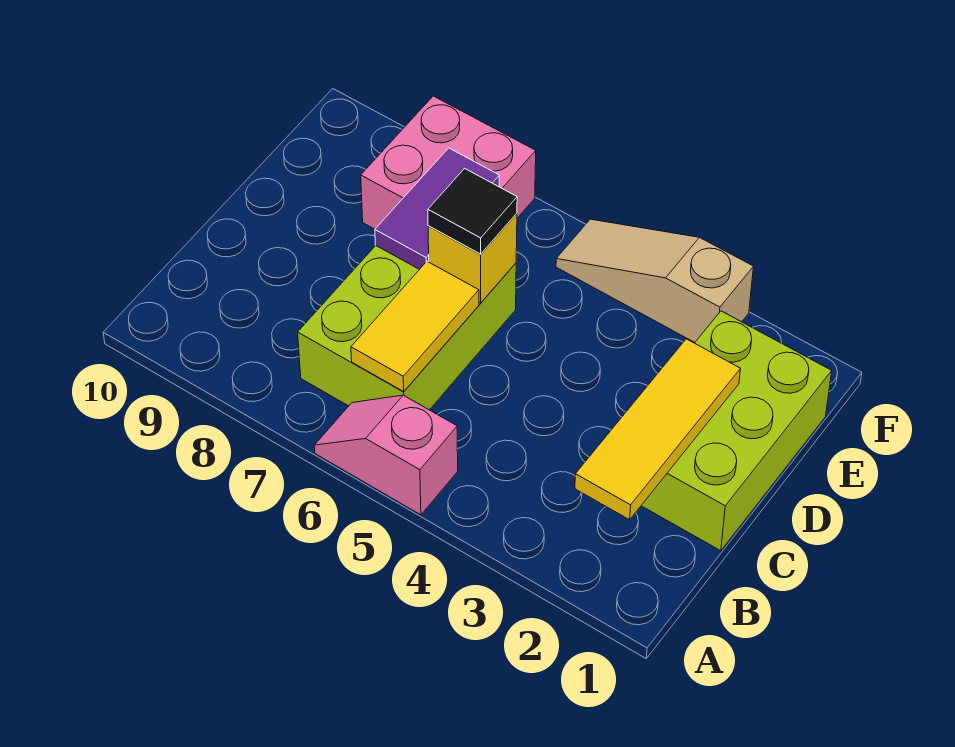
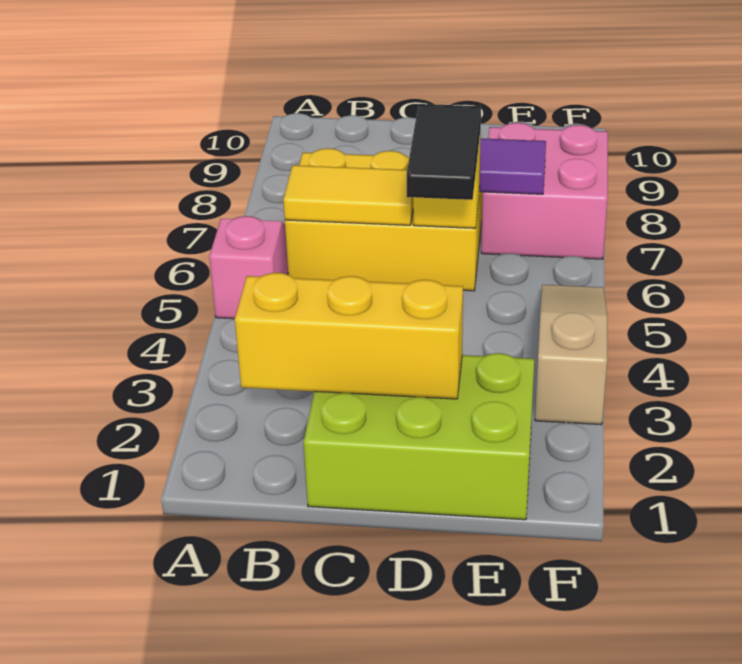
yellow tile B2:D2 level 2 -> yellow brick B2:D2 level 2
lime brick B6:D7 level 1 -> yellow brick B6:D7 level 1
black tile D6 level 3 -> black tile D5:D6 level 3

